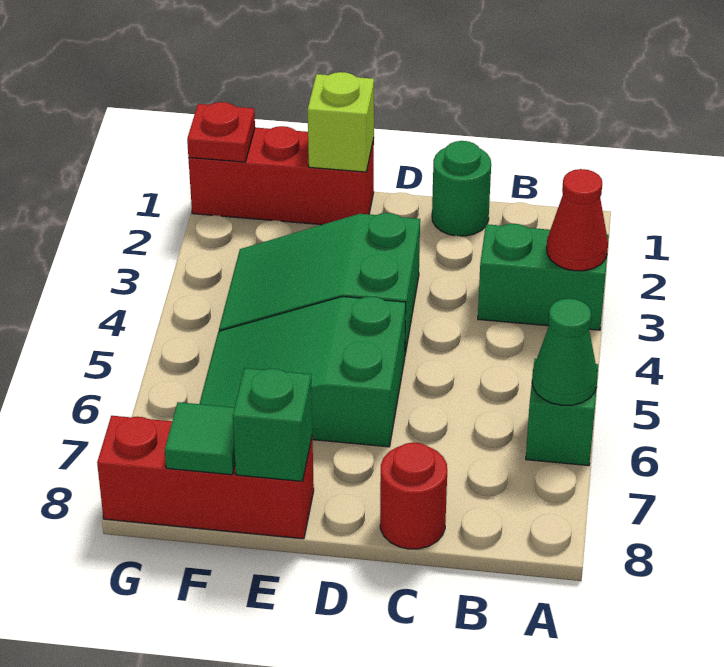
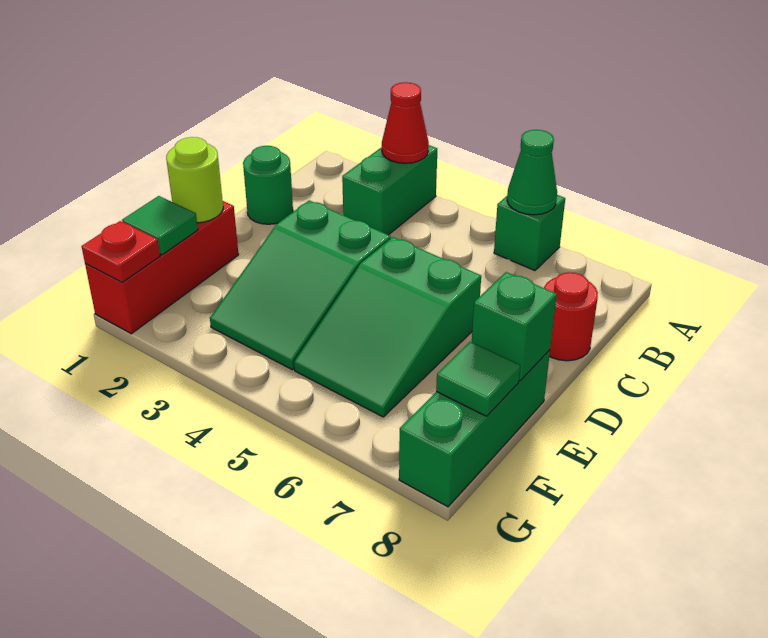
lime brick E1 level 2 -> lime round brick E1 level 2
red brick E8:G8 level 1 -> green brick E8:G8 level 1
none -> green tile F1 level 2

